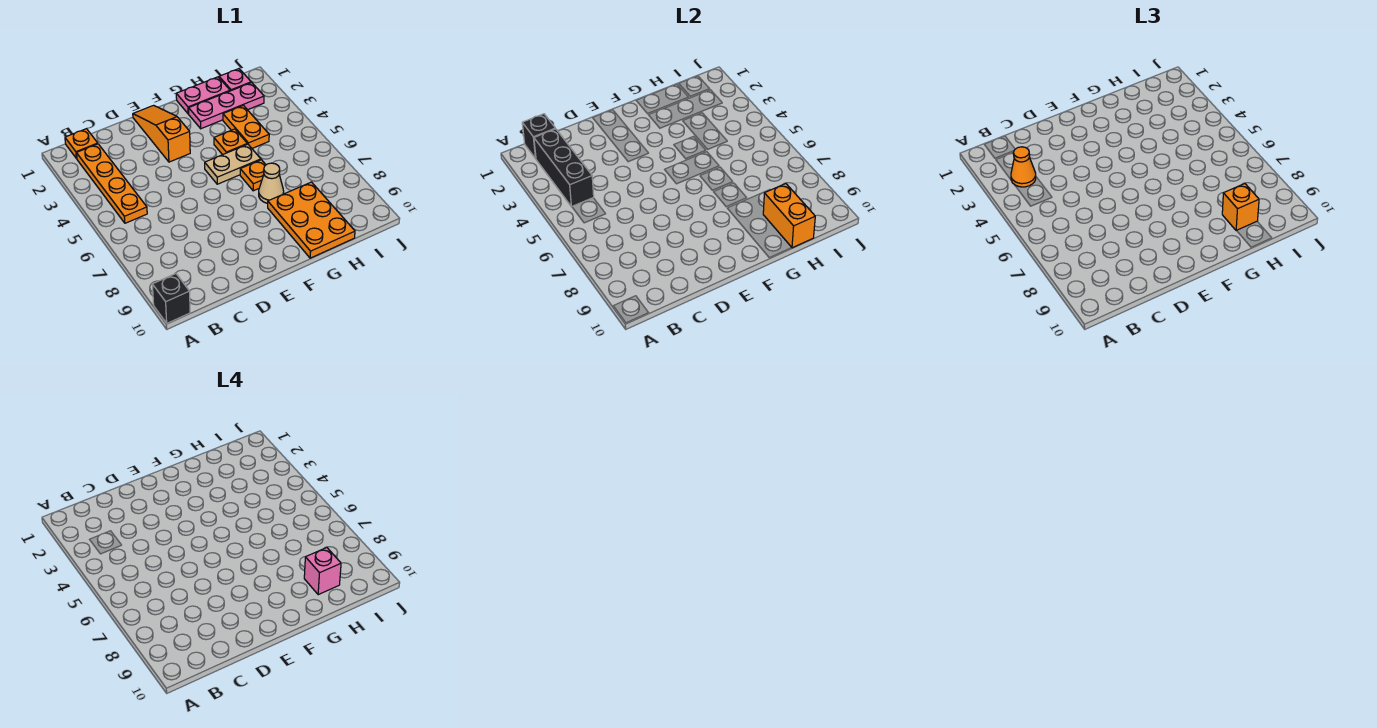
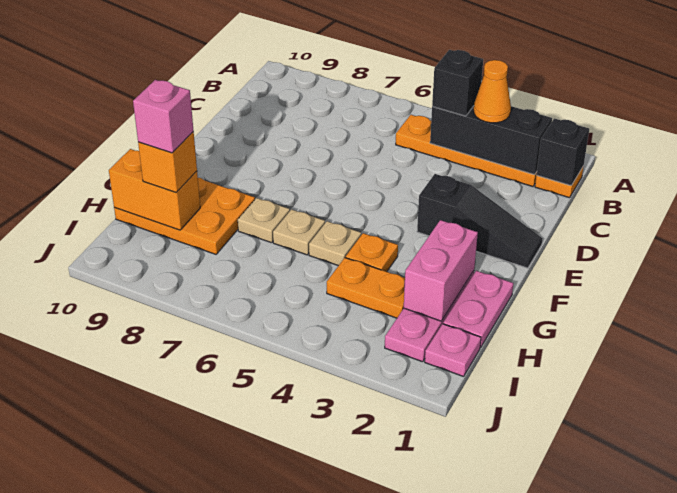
black brick A10 level 1 -> black brick B4 level 3
orange slope E1:E3 level 1 top 3 -> black slope E1:E3 level 1 top 3
tan plate F5:G5 level 1 -> tan plate G5 level 1
none -> pink brick G2:H2 level 2
orange plate G6 level 1 -> tan plate G6 level 1
tan cone G7 level 1 -> tan plate G7 level 1

